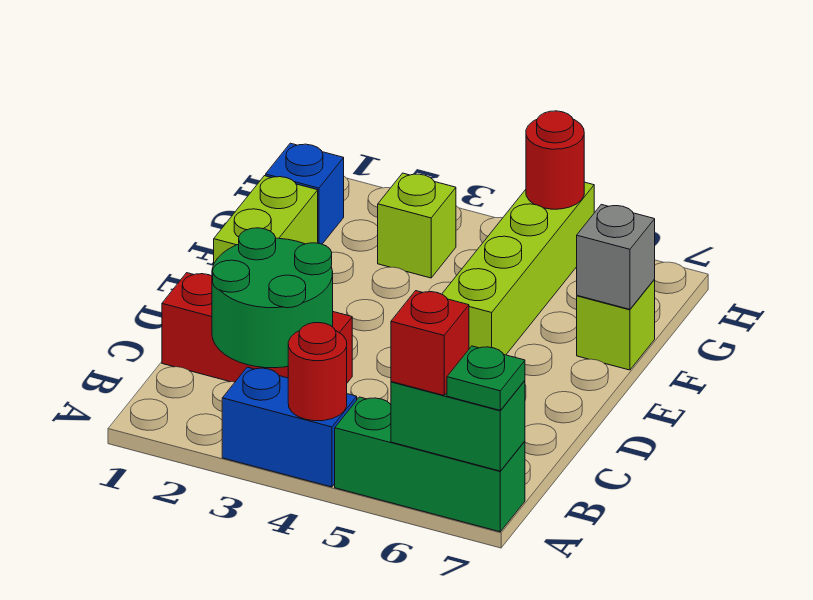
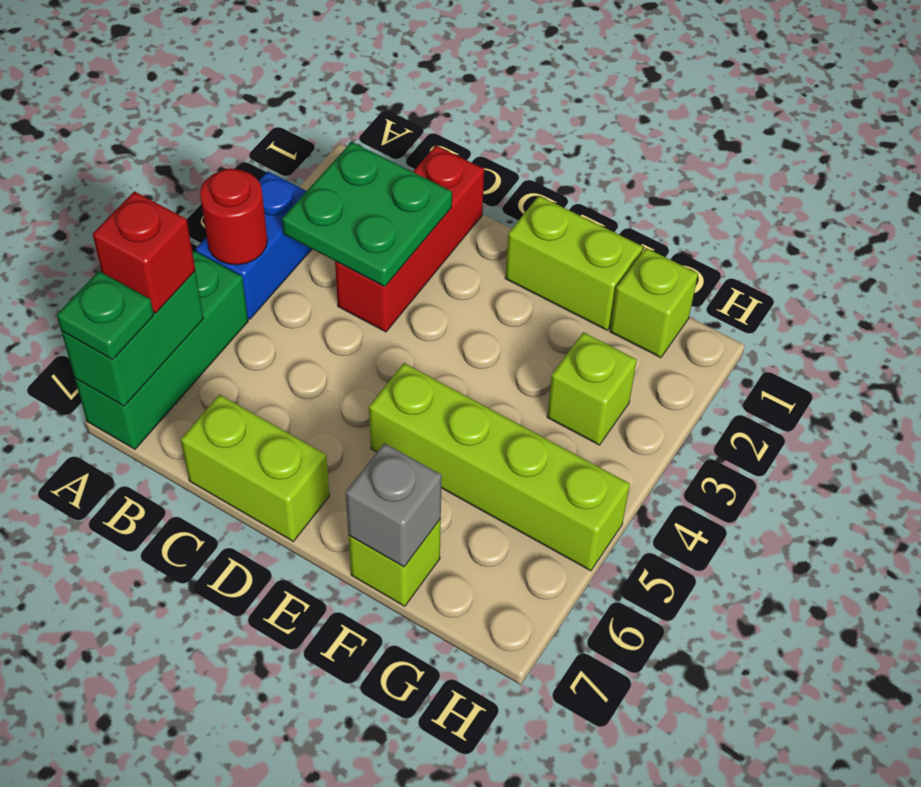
green round brick B2:C3 level 2 -> green plate B2:C3 level 2
none -> lime brick C7:D7 level 1
blue brick G1 level 1 -> lime brick G1 level 1
red round brick H5 level 2 -> none

